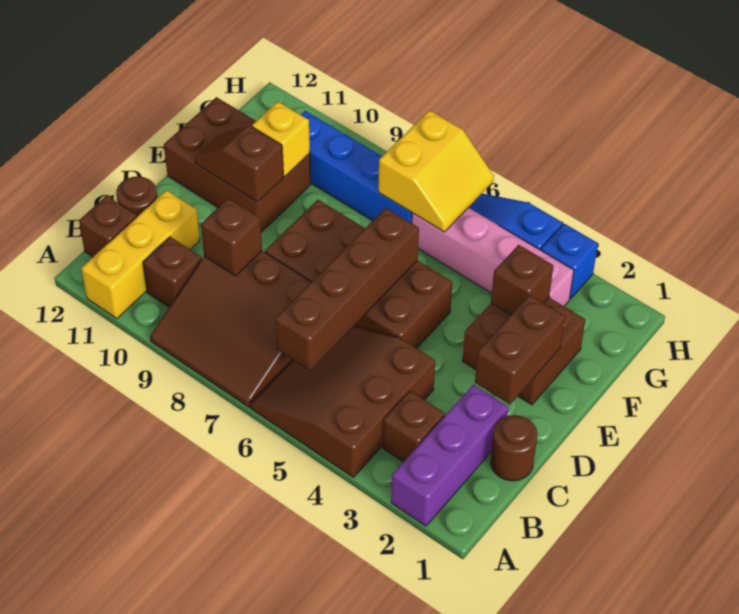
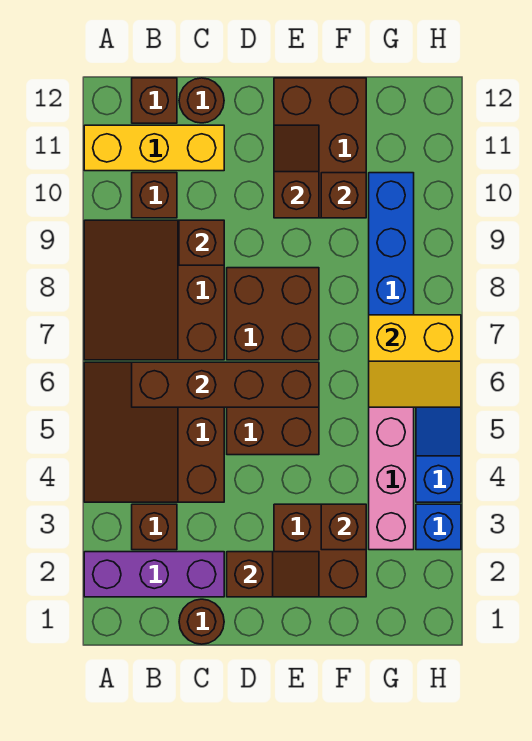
brown slope A4:C6 level 1 top 4 -> brown slope A4:C6 level 1 top C
brown brick D2:E2 level 2 -> brown slope D2:E2 level 2 top D
yellow brick F10 level 2 -> brown brick F10 level 2

